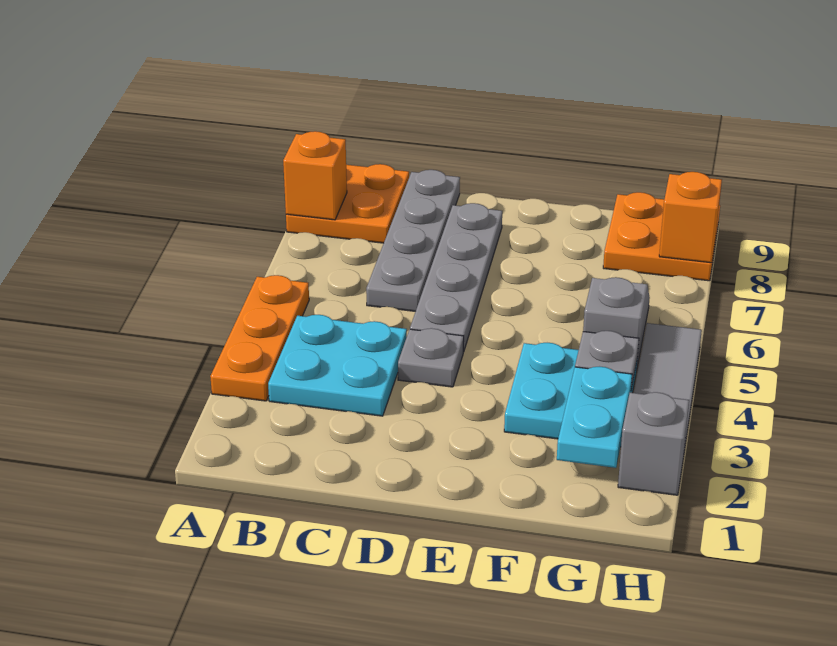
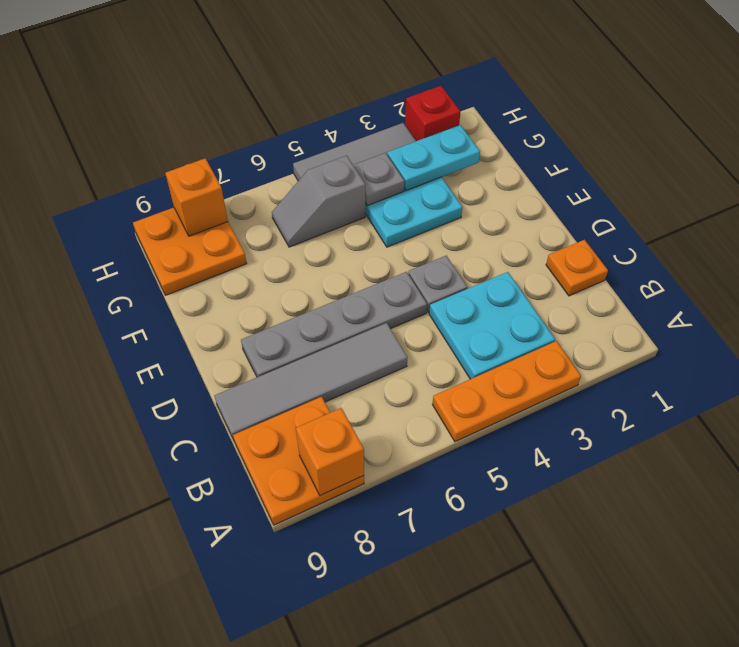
none -> orange plate C1 level 1
grey plate C6:C9 level 1 -> grey tile C6:C9 level 1
grey brick H2 level 1 -> red brick H2 level 1

